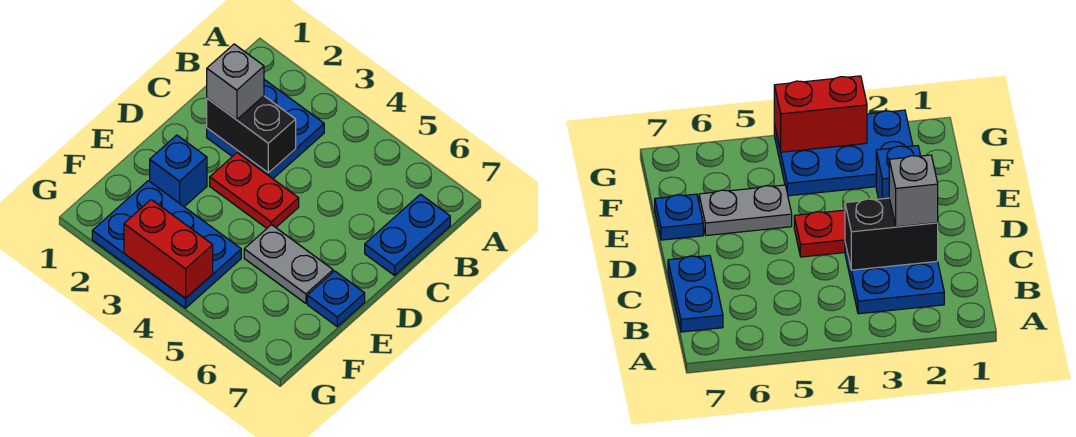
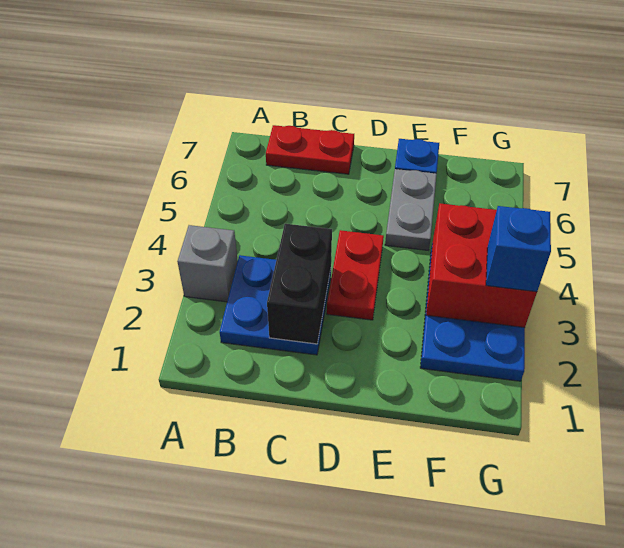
blue plate B7:C7 level 1 -> red plate B7:C7 level 1
grey brick C2 level 3 -> grey brick A3 level 1
blue brick E2 level 1 -> blue brick G3 level 3
red brick G3:G4 level 2 -> red brick F3:G4 level 2

